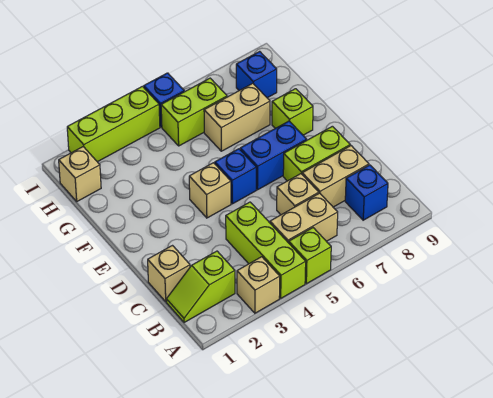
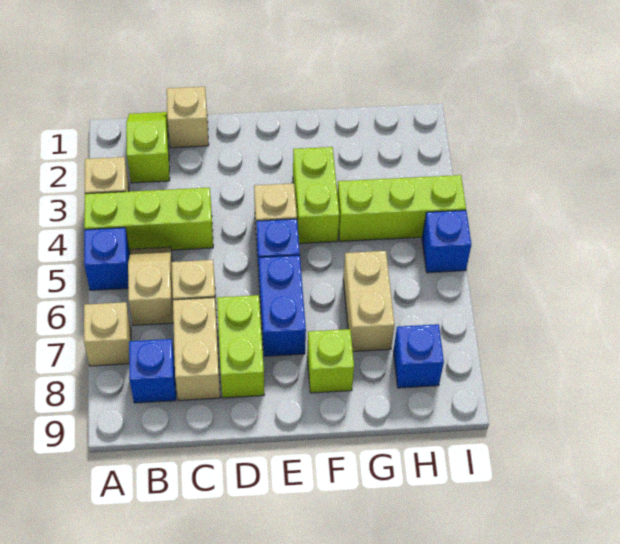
lime brick A5 level 1 -> blue brick A5 level 1
tan brick B5:B6 level 1 -> tan slope B5:B6 level 1 top 6
tan brick H1 level 1 -> tan brick A7 level 1
lime brick H5:H6 level 1 -> lime brick F3:F4 level 1
lime brick I2:I4 level 1 -> lime brick G4:I4 level 1

